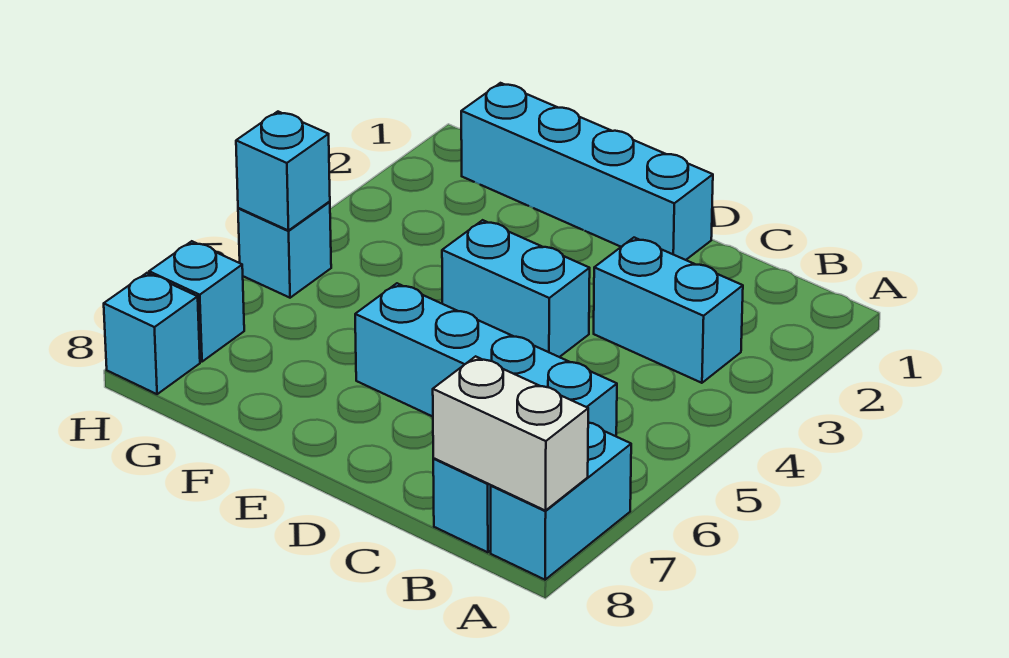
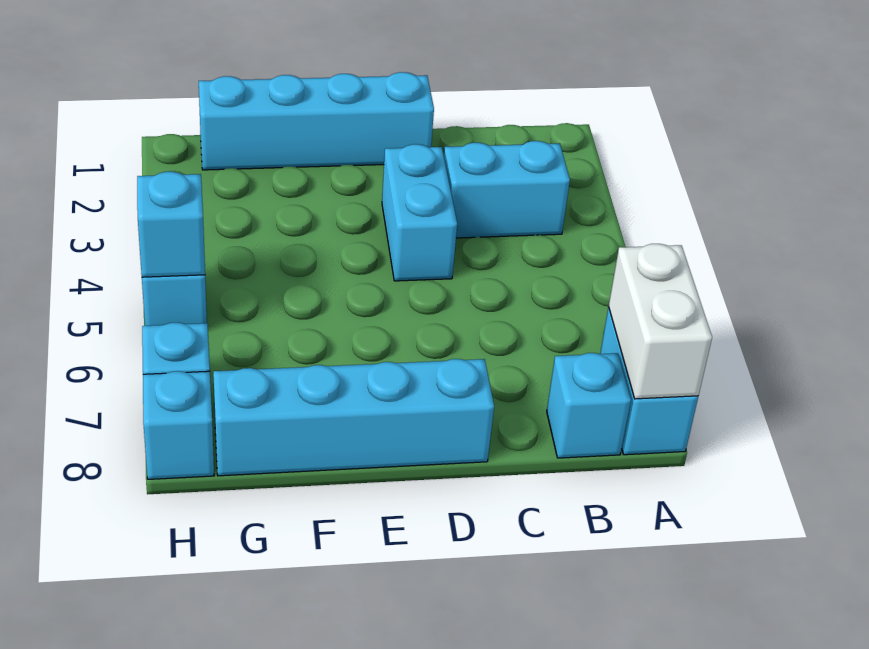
white brick A8:B8 level 2 -> white brick A7:A8 level 2
cyan brick B6:E6 level 1 -> cyan brick D8:G8 level 1
cyan brick D4:E4 level 1 -> cyan brick D3:D4 level 1

